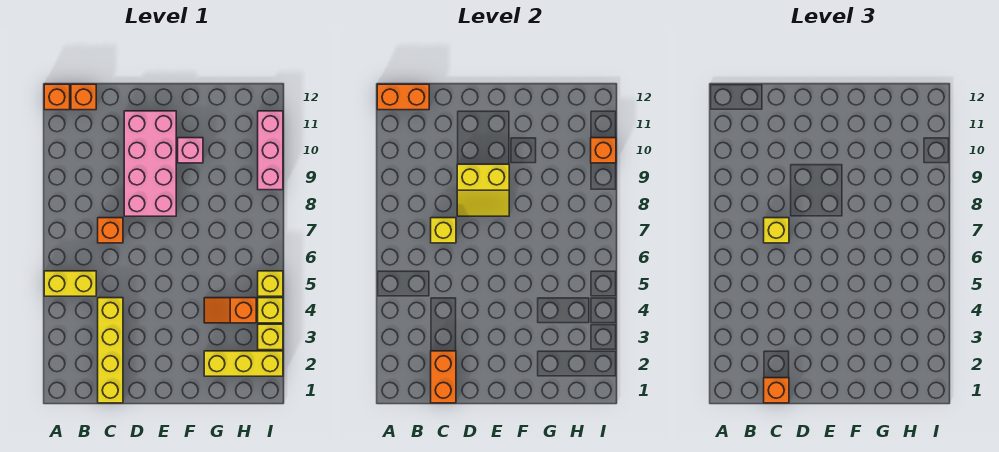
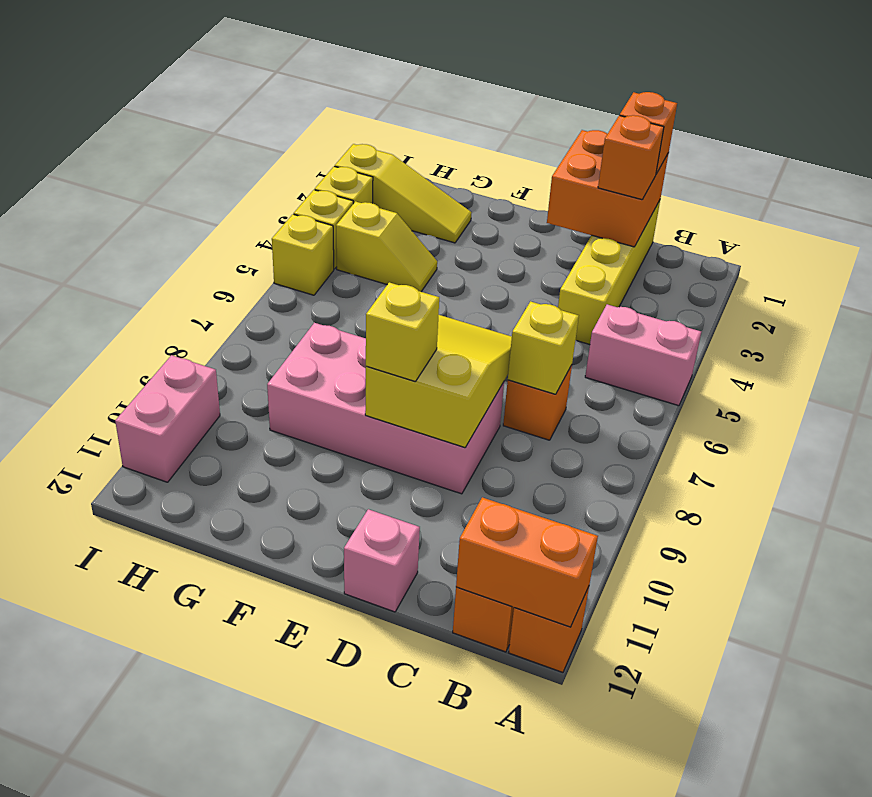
yellow brick A5:B5 level 1 -> pink brick A5:B5 level 1
orange brick C1:C2 level 2 -> orange brick C1:D2 level 2
yellow brick C7 level 3 -> yellow brick E9 level 3
pink brick D8:E11 level 1 -> pink brick D8:G9 level 1
yellow slope D8:E9 level 2 top 9 -> yellow slope D7:E9 level 2 top 9
pink brick F10 level 1 -> pink brick D12 level 1
yellow brick G2:I2 level 1 -> yellow slope G2:I2 level 1 top I
orange slope G4:H4 level 1 top H -> yellow slope G4:H4 level 1 top H
pink brick I9:I11 level 1 -> pink brick I10:I11 level 1
orange brick I10 level 2 -> orange brick C2 level 3

